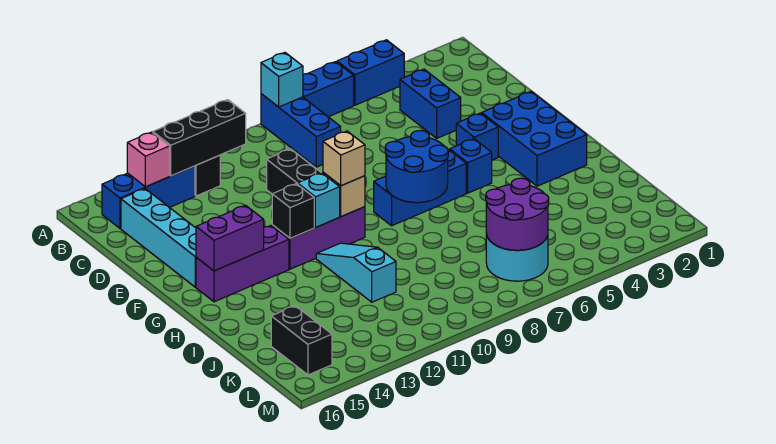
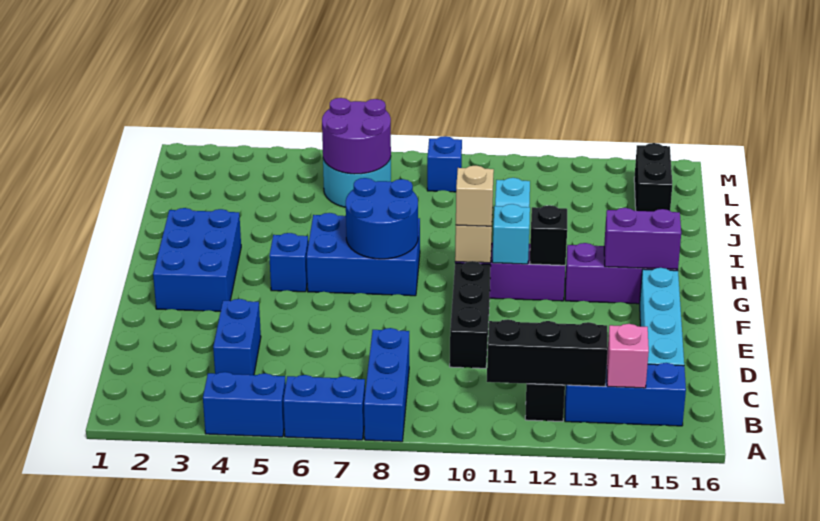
cyan brick A8 level 2 -> none
blue brick F4 level 1 -> blue brick L9 level 1
blue brick G6:G8 level 1 -> blue brick G6:H8 level 1

